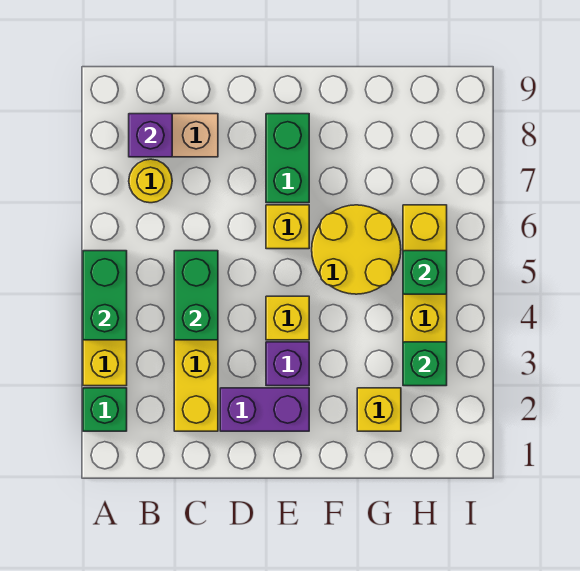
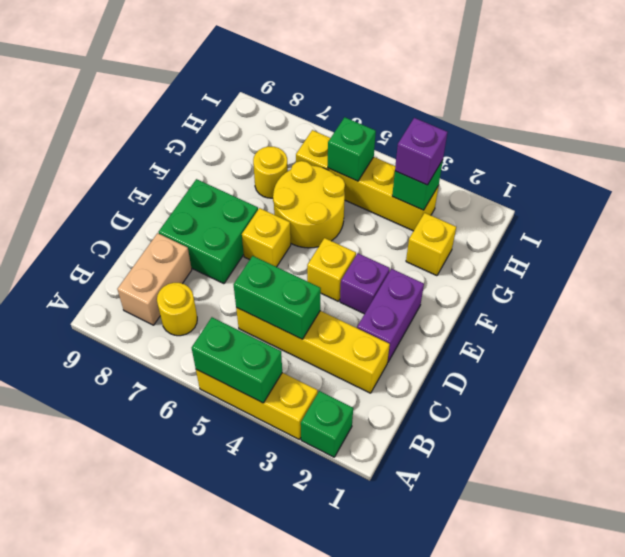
purple brick B8 level 2 -> purple brick H3 level 3
green brick E7:E8 level 1 -> green brick D7:E8 level 1
none -> yellow round brick G7 level 1

